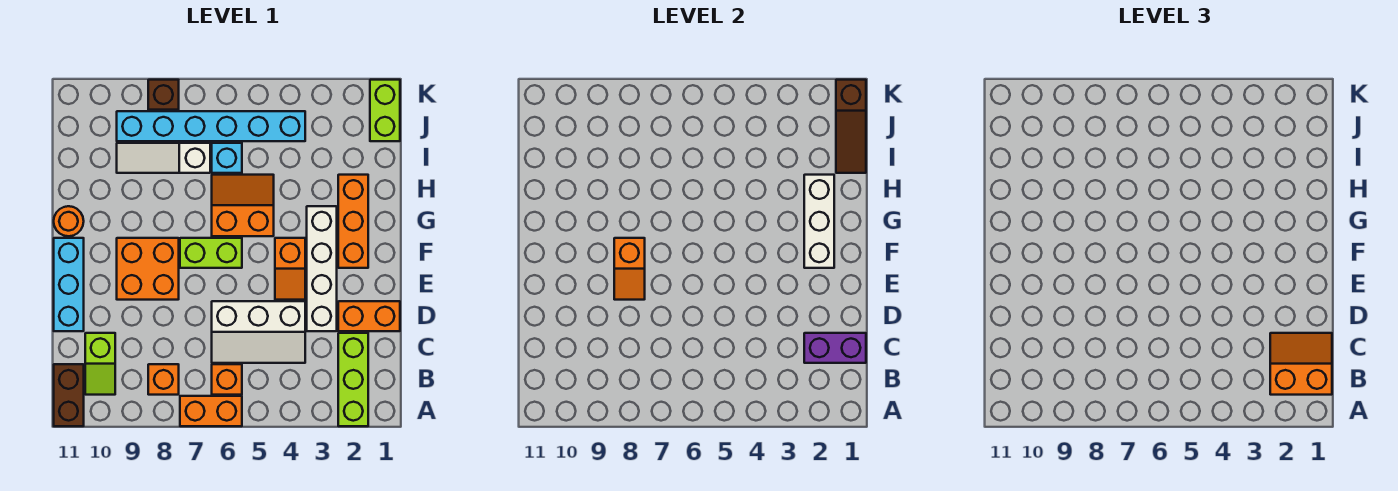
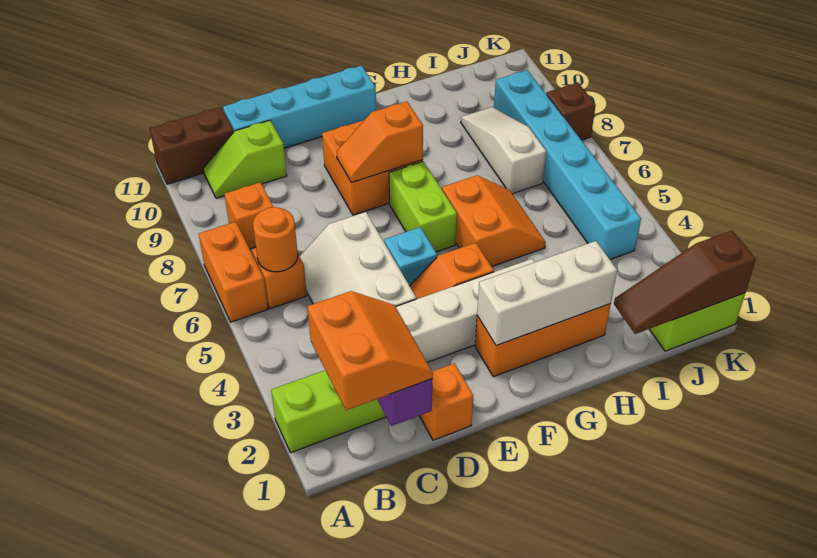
orange brick D1:D2 level 1 -> orange brick D1 level 1
cyan brick D11:F11 level 1 -> cyan brick C11:F11 level 1
orange round brick G11 level 1 -> orange round brick B6 level 2
cyan brick I6 level 1 -> cyan brick E5 level 1

